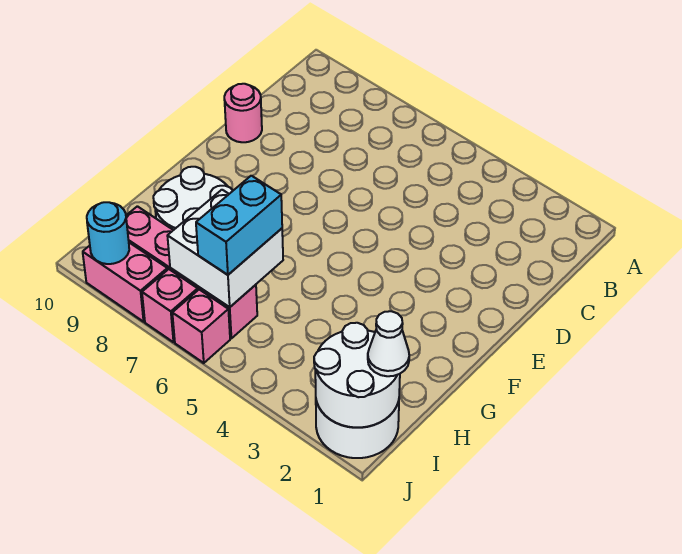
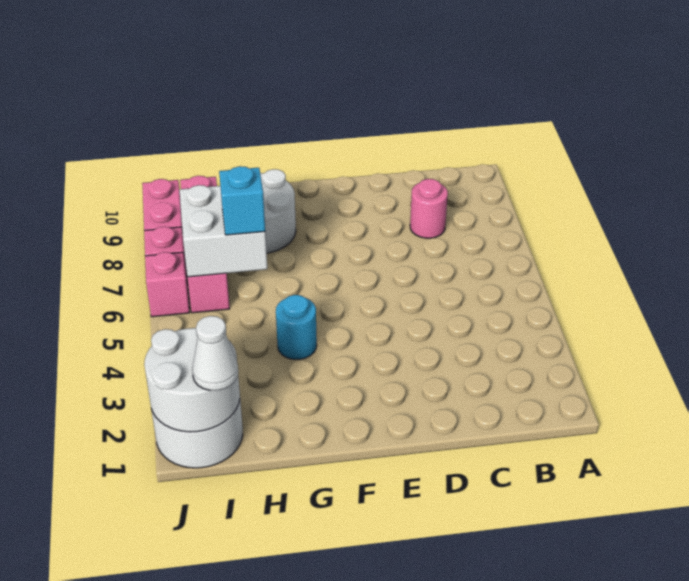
pink round brick D10 level 1 -> pink round brick C8 level 1
cyan brick H6:I6 level 3 -> cyan brick H6 level 3
cyan round brick J9 level 2 -> cyan round brick G4 level 1

